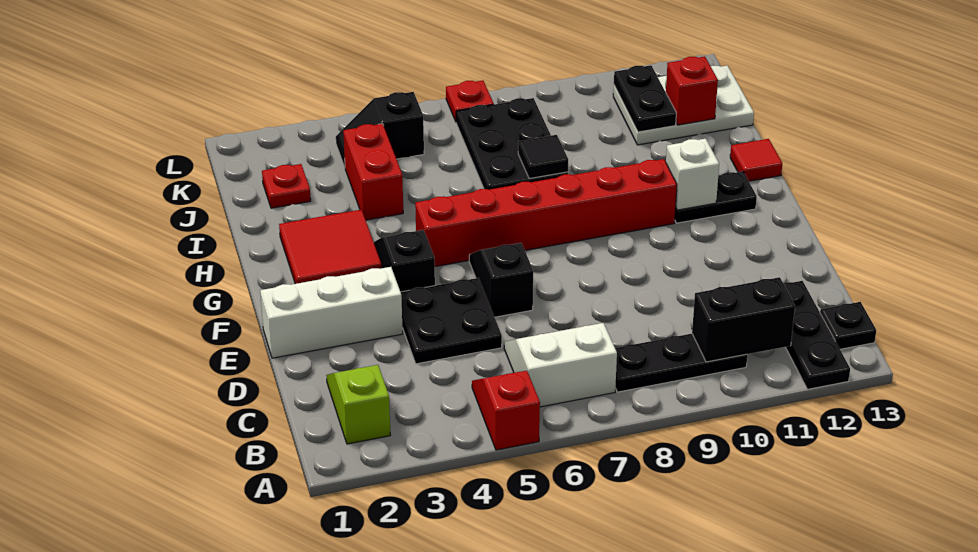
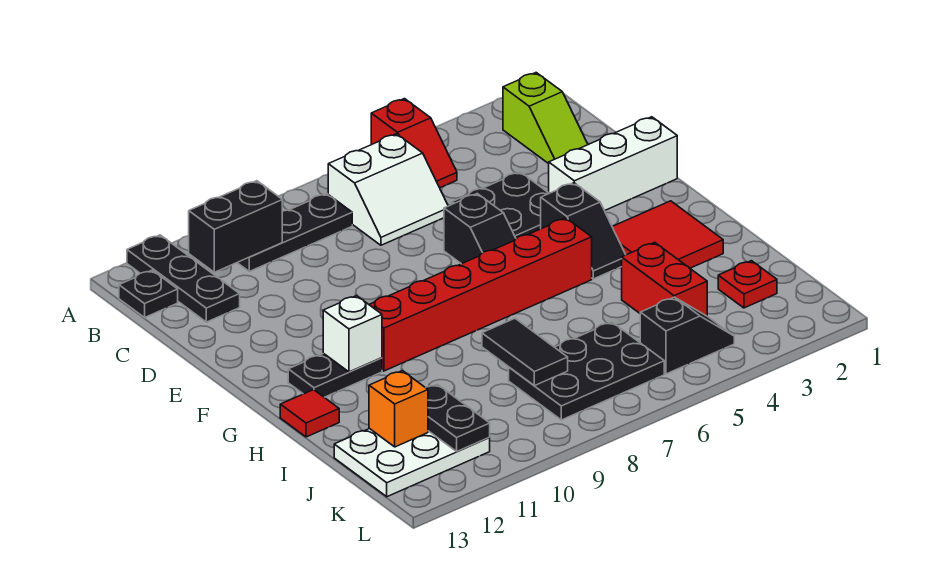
black plate I7:K8 level 1 -> black plate J6:K8 level 1
black tile I8 level 2 -> black tile I8:J8 level 2
red brick J12 level 2 -> orange brick J12 level 2
red plate L7 level 1 -> none

